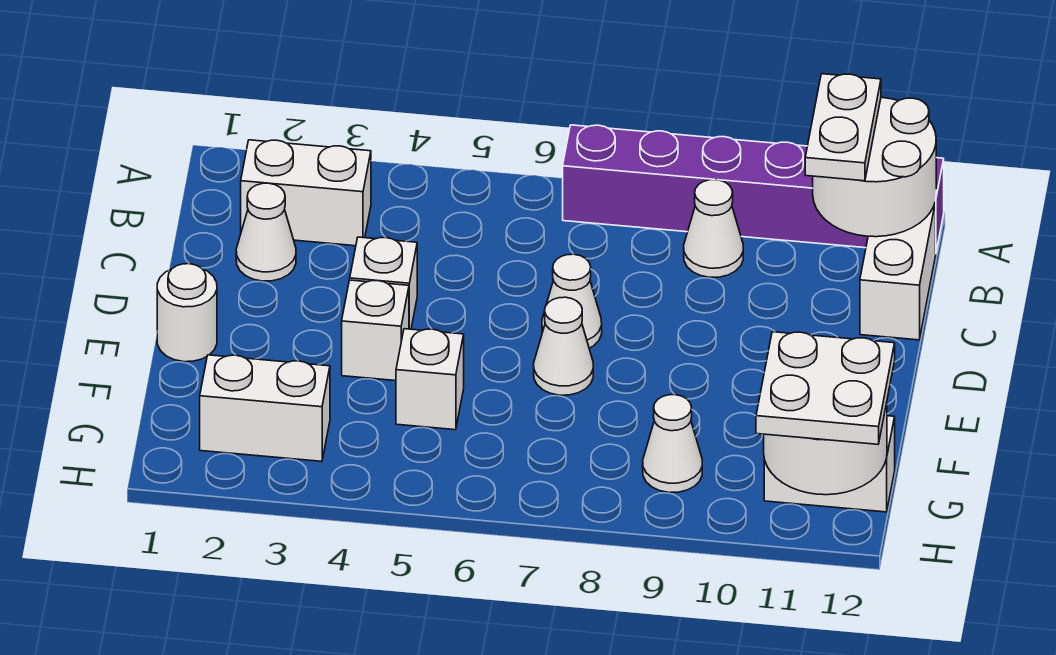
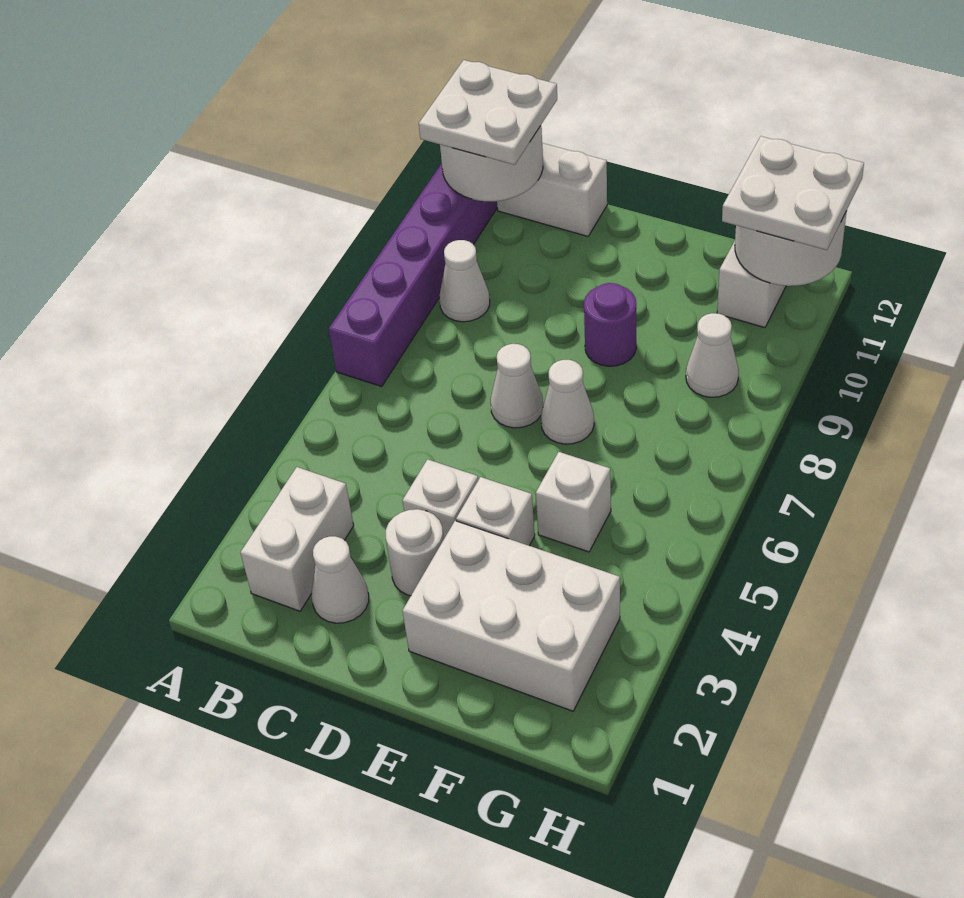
white plate A11:B11 level 3 -> white plate A11:B12 level 3
white round brick E1 level 1 -> white round brick D3 level 1
none -> purple round brick E9 level 1
white brick G2:G3 level 1 -> white brick E2:G3 level 1

